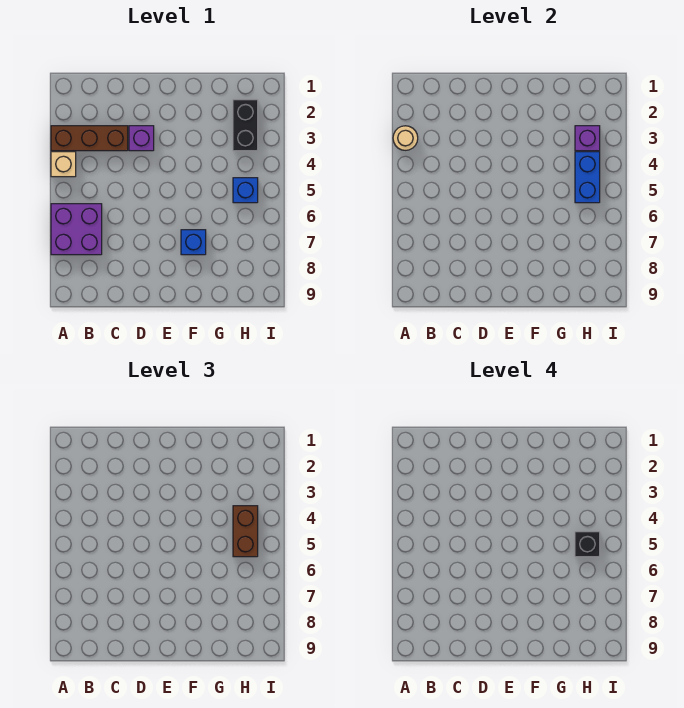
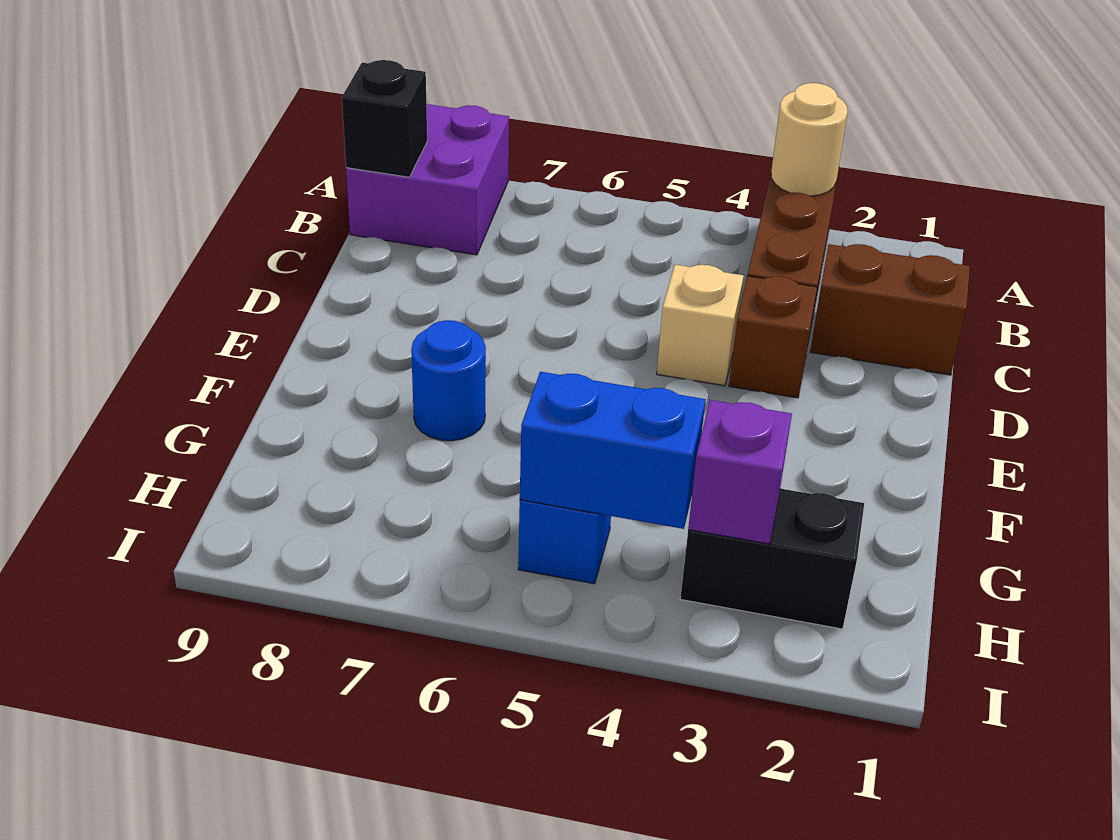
tan brick A4 level 1 -> tan brick D4 level 1
purple brick A6:B7 level 1 -> purple brick A8:B9 level 1
purple brick D3 level 1 -> brown brick D3 level 1
blue brick F7 level 1 -> blue round brick F7 level 1
brown brick H4:H5 level 3 -> brown brick C1:C2 level 1
black brick H5 level 4 -> black brick B9 level 2

